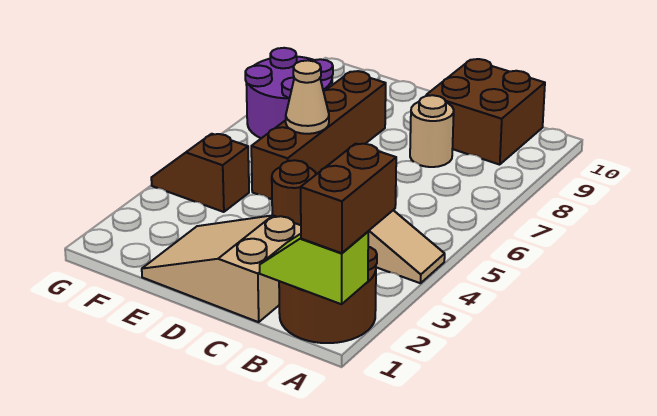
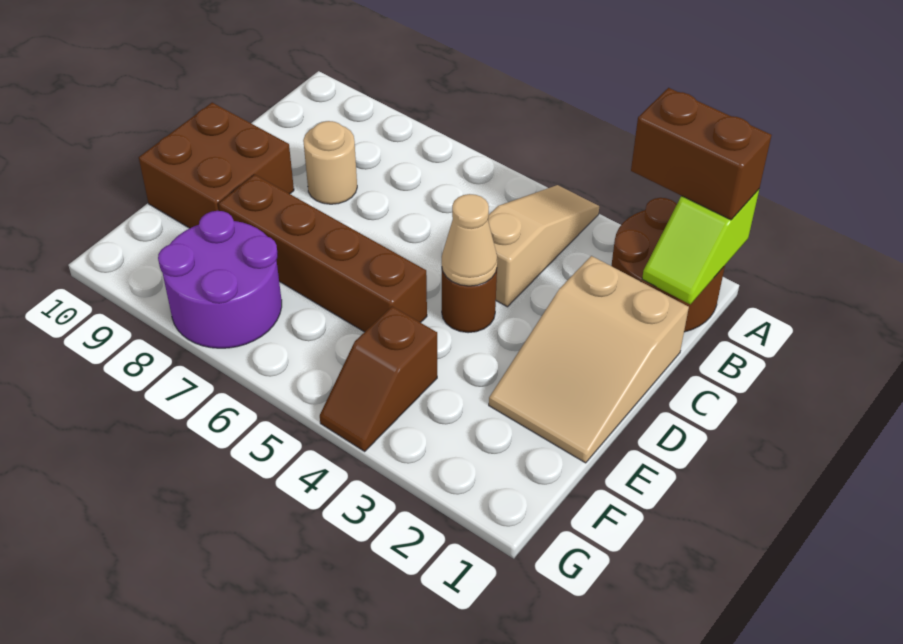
brown brick B9:C10 level 1 -> brown brick D9:E10 level 1
tan cone E6 level 2 -> tan cone D4 level 2

